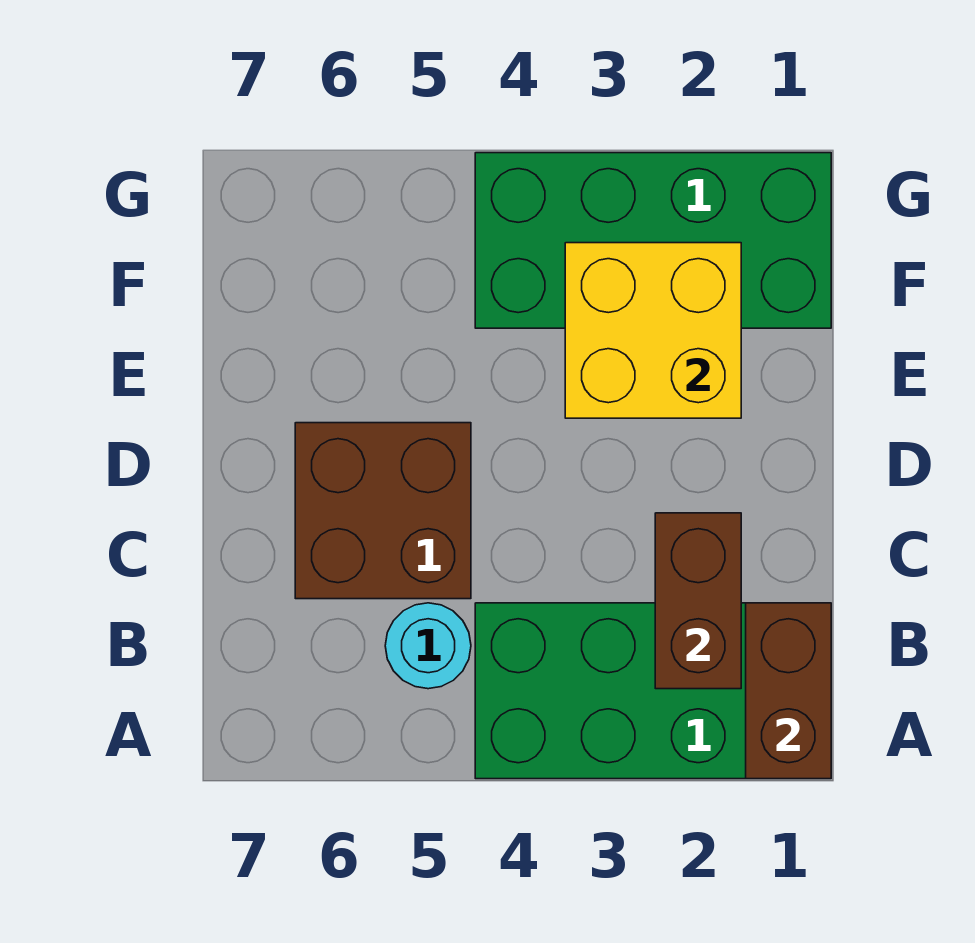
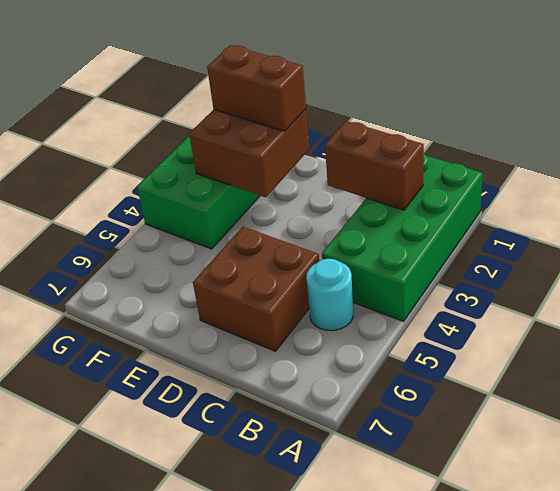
brown brick A1:B1 level 2 -> brown brick E2:F2 level 3
yellow brick E2:F3 level 2 -> brown brick E2:F3 level 2

